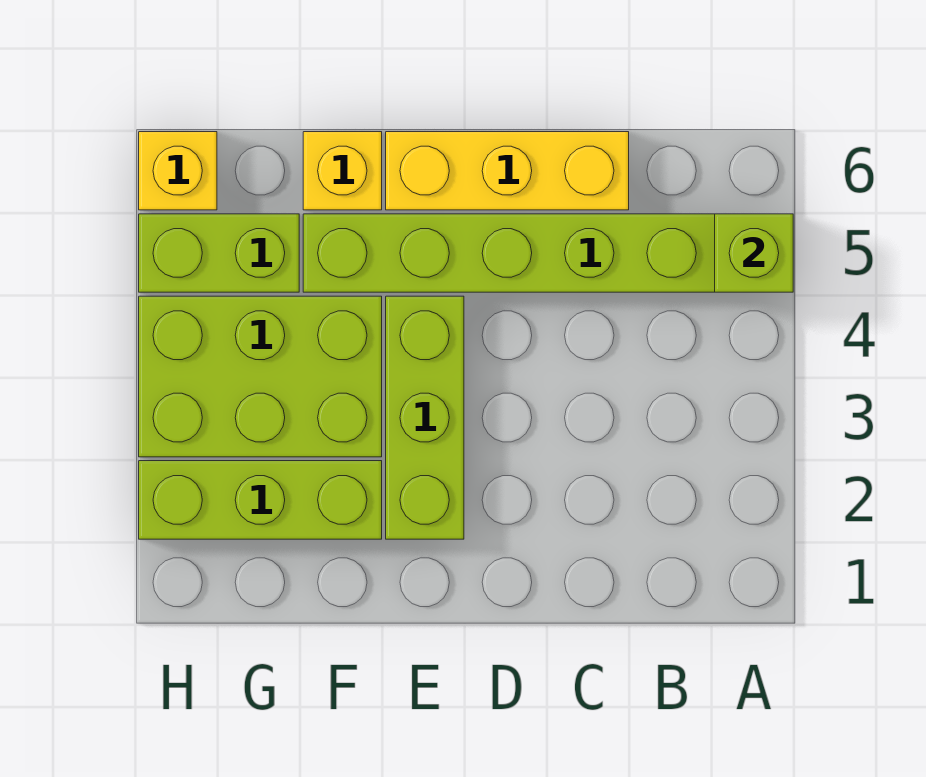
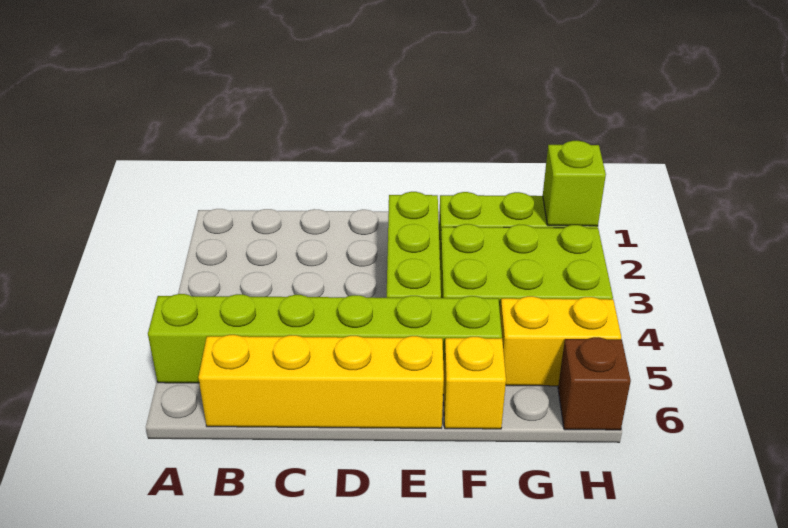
lime brick A5 level 2 -> lime brick H2 level 2
yellow brick C6:E6 level 1 -> yellow brick B6:E6 level 1
lime brick G5:H5 level 1 -> yellow brick G5:H5 level 1
yellow brick H6 level 1 -> brown brick H6 level 1

